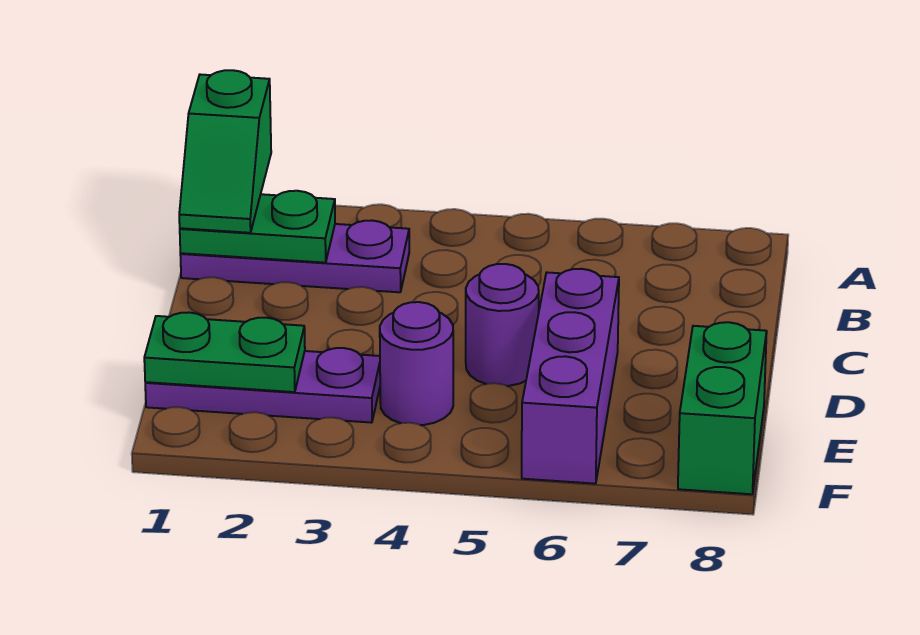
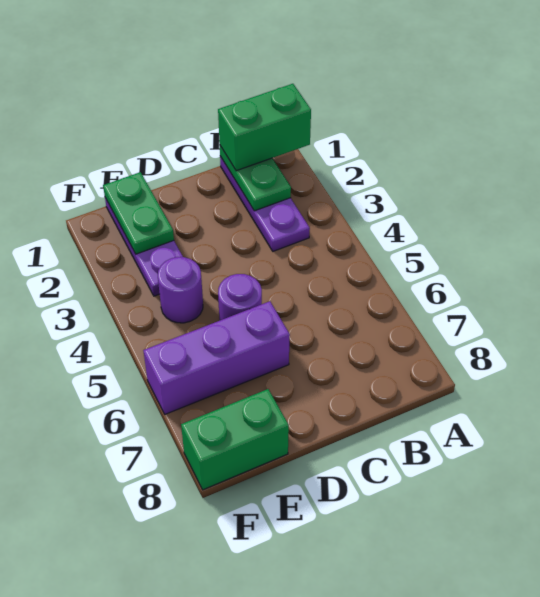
green slope A1:B1 level 3 top A -> green brick A1:B1 level 3

